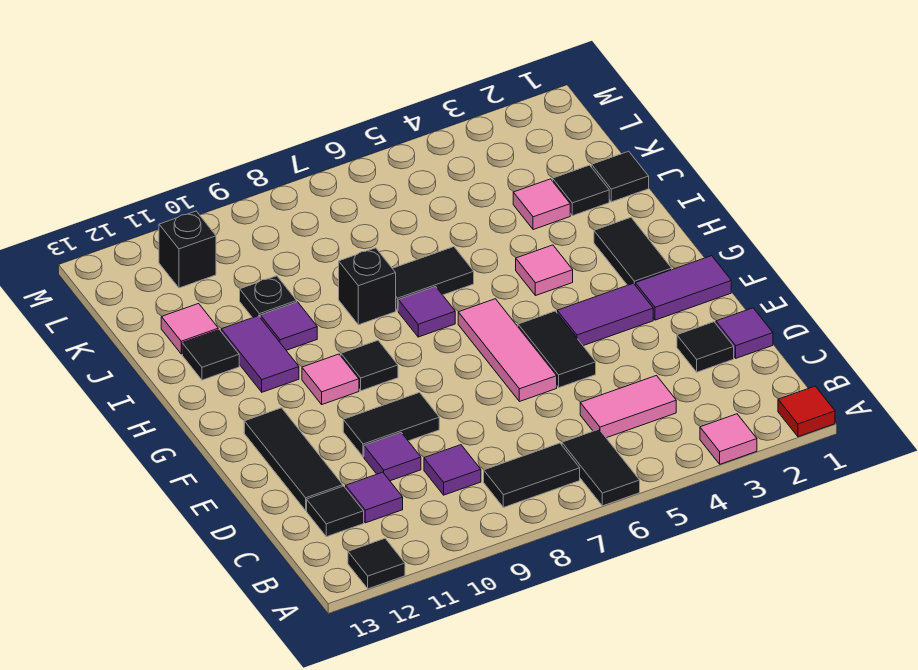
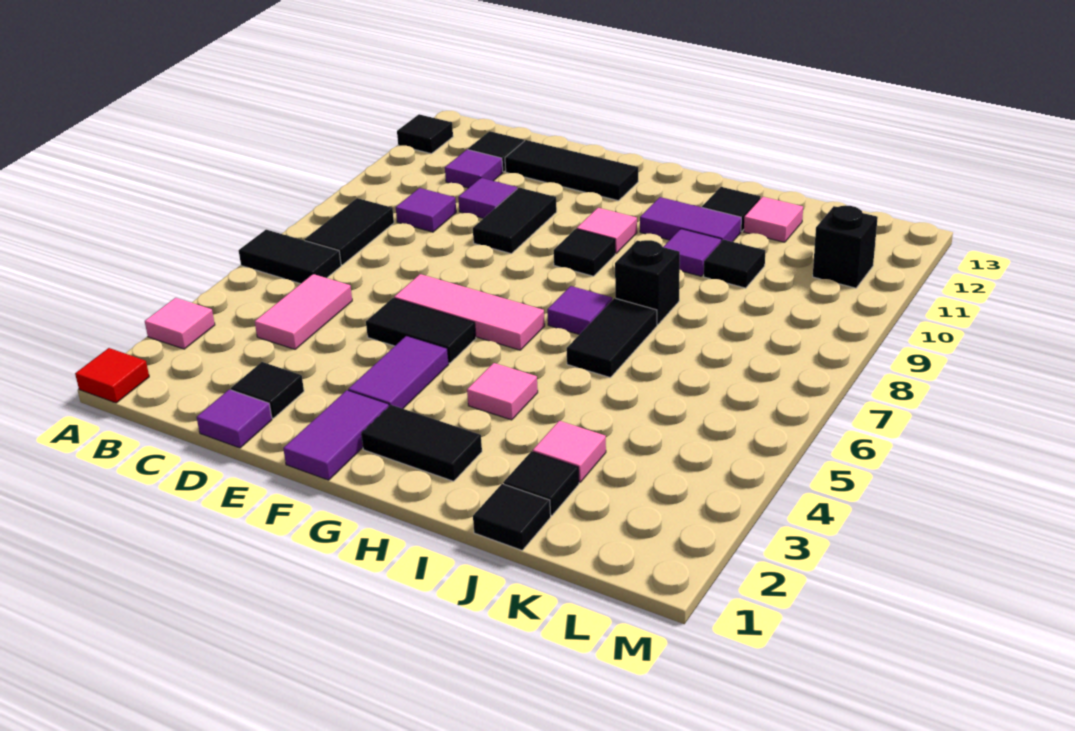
black plate J10 level 1 -> black tile J10 level 1

